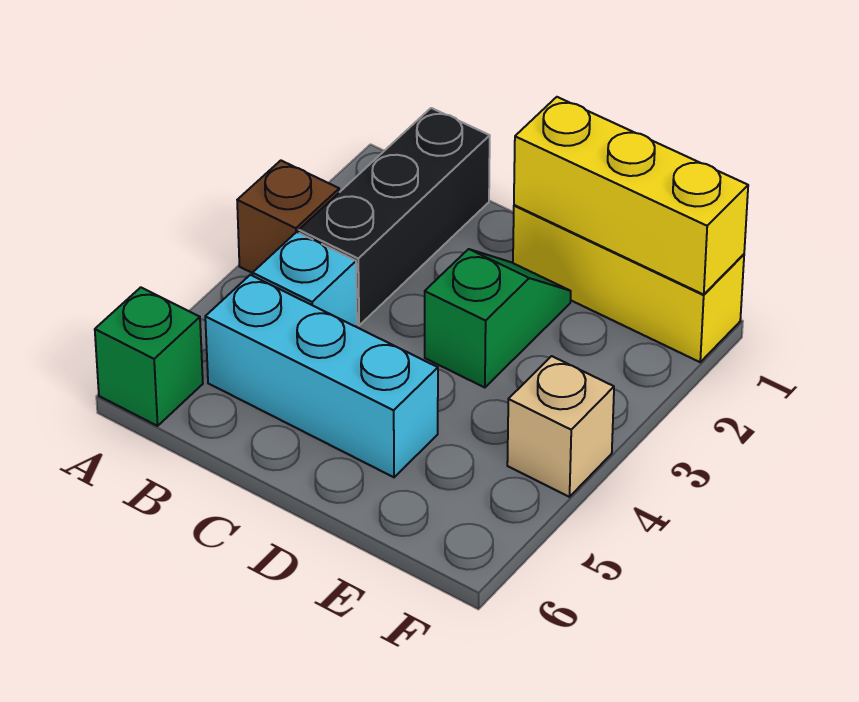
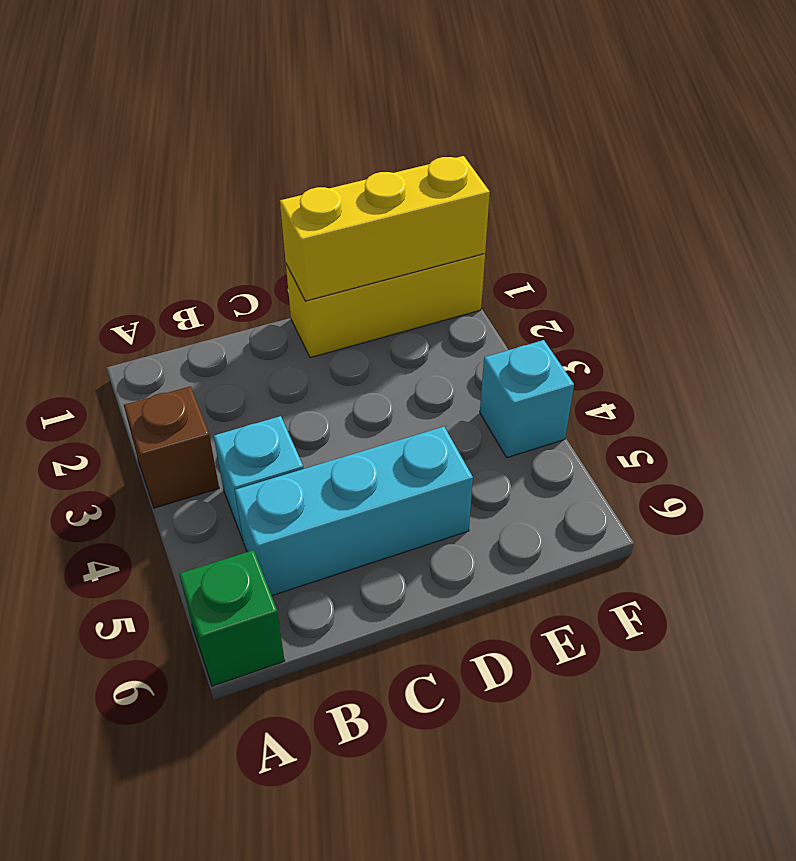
black brick B1:B3 level 1 -> none
green slope D2:D3 level 1 top 3 -> none
tan brick F4 level 1 -> cyan brick F4 level 1

